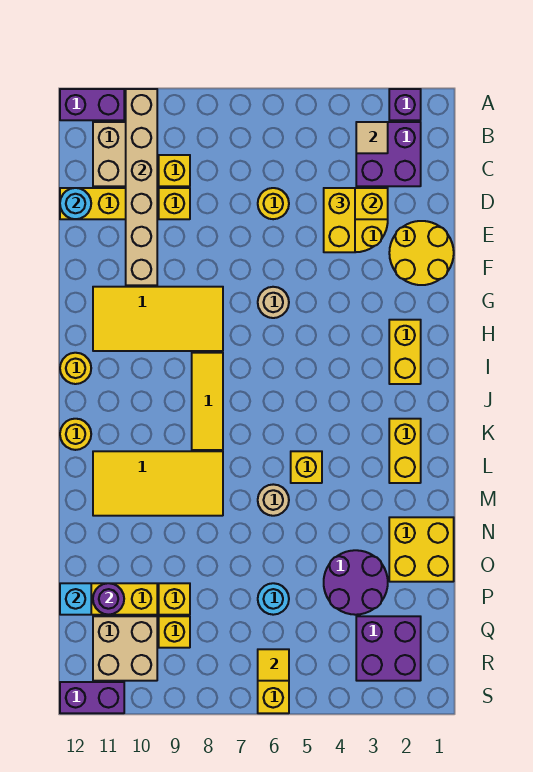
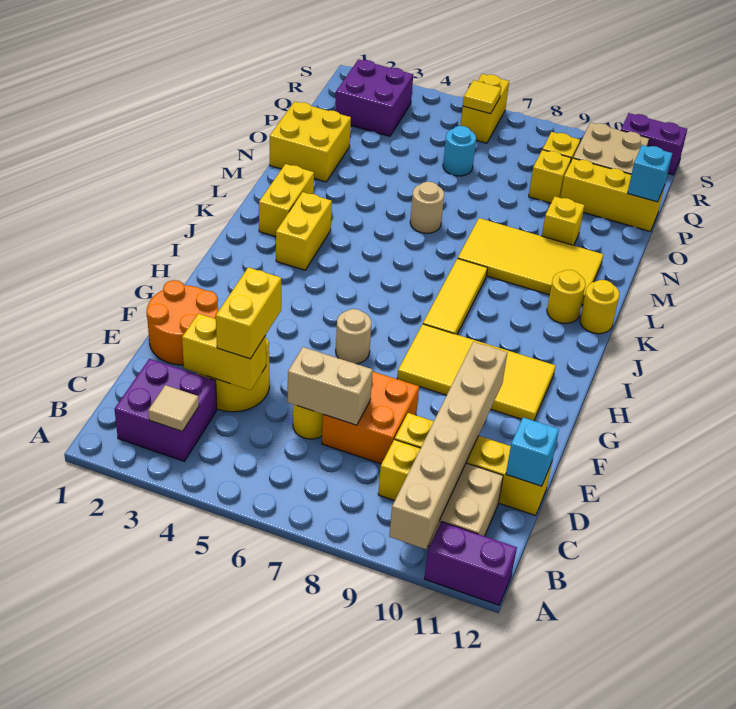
purple brick A2 level 1 -> none
none -> tan brick D6:D7 level 2
none -> orange brick D7:E8 level 1
cyan round brick D12 level 2 -> cyan brick D12 level 2
yellow round brick E1:F2 level 1 -> orange round brick E1:F2 level 1
yellow brick H2:I2 level 1 -> yellow brick J3:K3 level 1
yellow round brick I12 level 1 -> yellow round brick K11 level 1
yellow brick L5 level 1 -> yellow brick N10 level 1
purple round brick O3:P4 level 1 -> none
purple round brick P11 level 2 -> none

